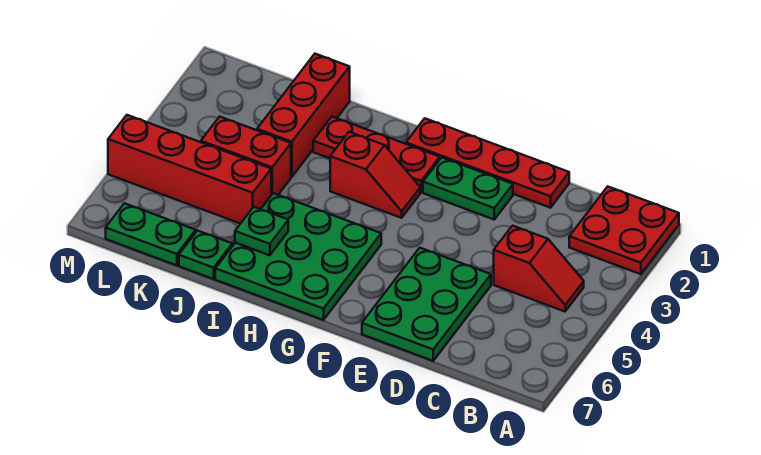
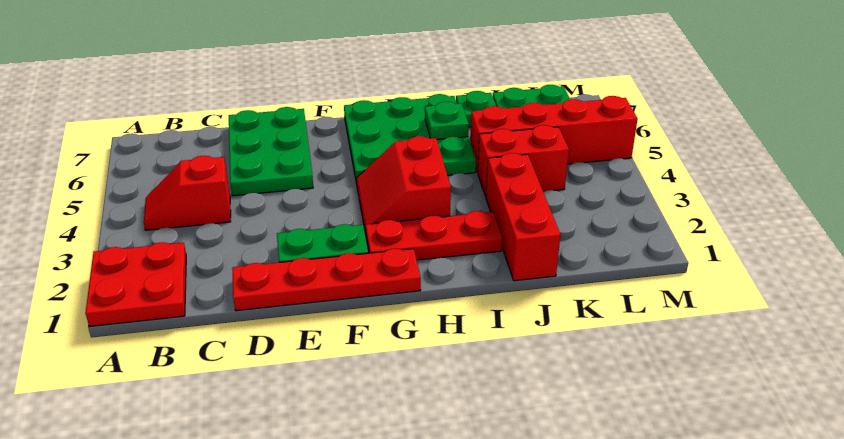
red slope G3:H3 level 1 top H -> red slope G3:H4 level 1 top H

